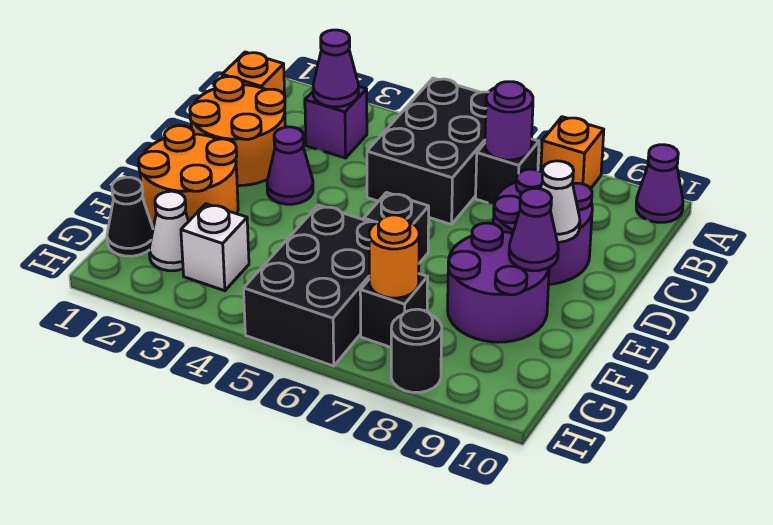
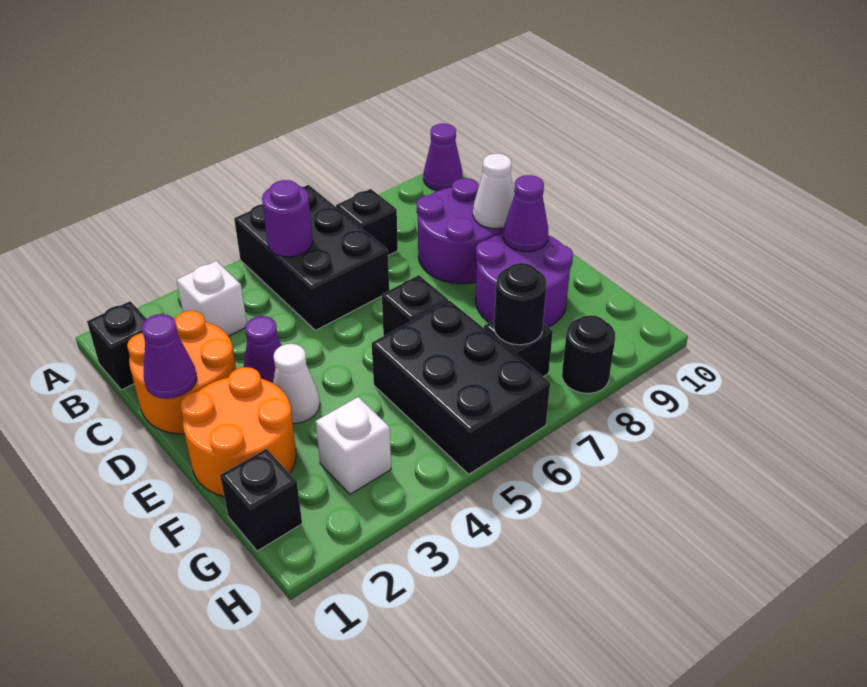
orange brick A8 level 1 -> none
orange brick B1 level 1 -> black brick B1 level 1
purple brick B3 level 1 -> white brick B3 level 1
purple cone B3 level 2 -> purple cone D1 level 2
purple round brick B7 level 2 -> purple round brick B5 level 2
black cone G1 level 1 -> black brick G1 level 1
white cone G2 level 1 -> white cone E3 level 1
orange round brick G7 level 2 -> black round brick G7 level 2

